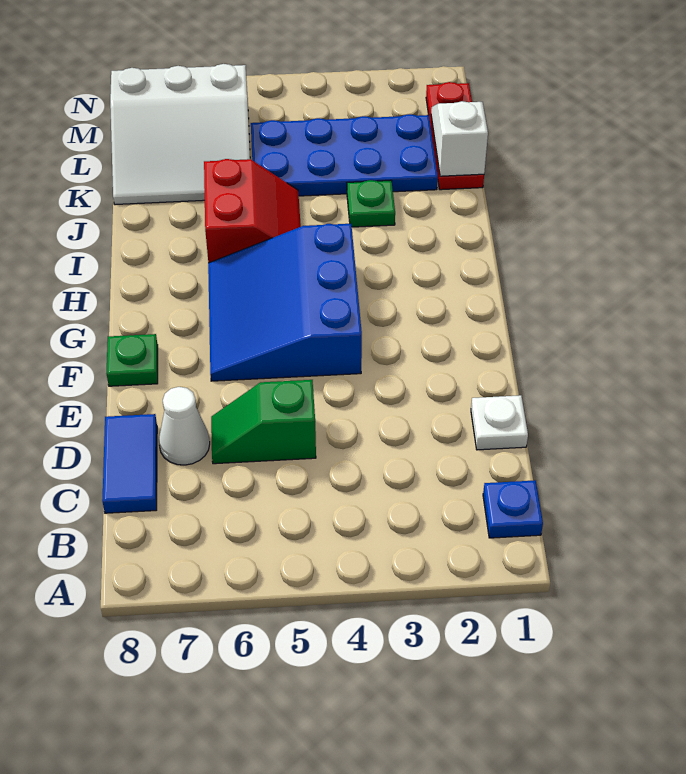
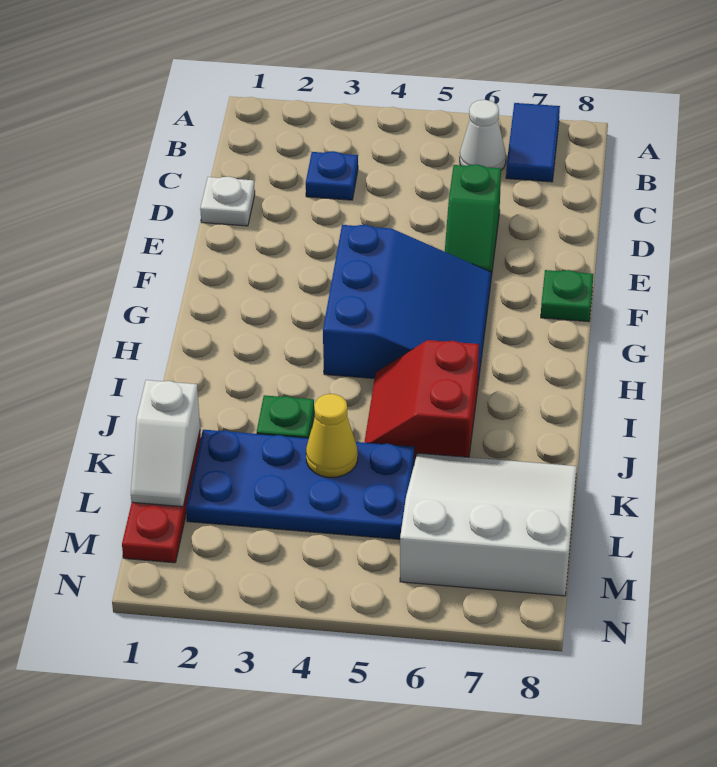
blue plate B1 level 1 -> blue plate C3 level 1
blue tile C8:D8 level 1 -> blue tile A7:B7 level 1
green slope D5:D6 level 1 top 5 -> green slope D6:E6 level 1 top D
white cone D7 level 1 -> white cone B6 level 1
none -> yellow cone K4 level 2

